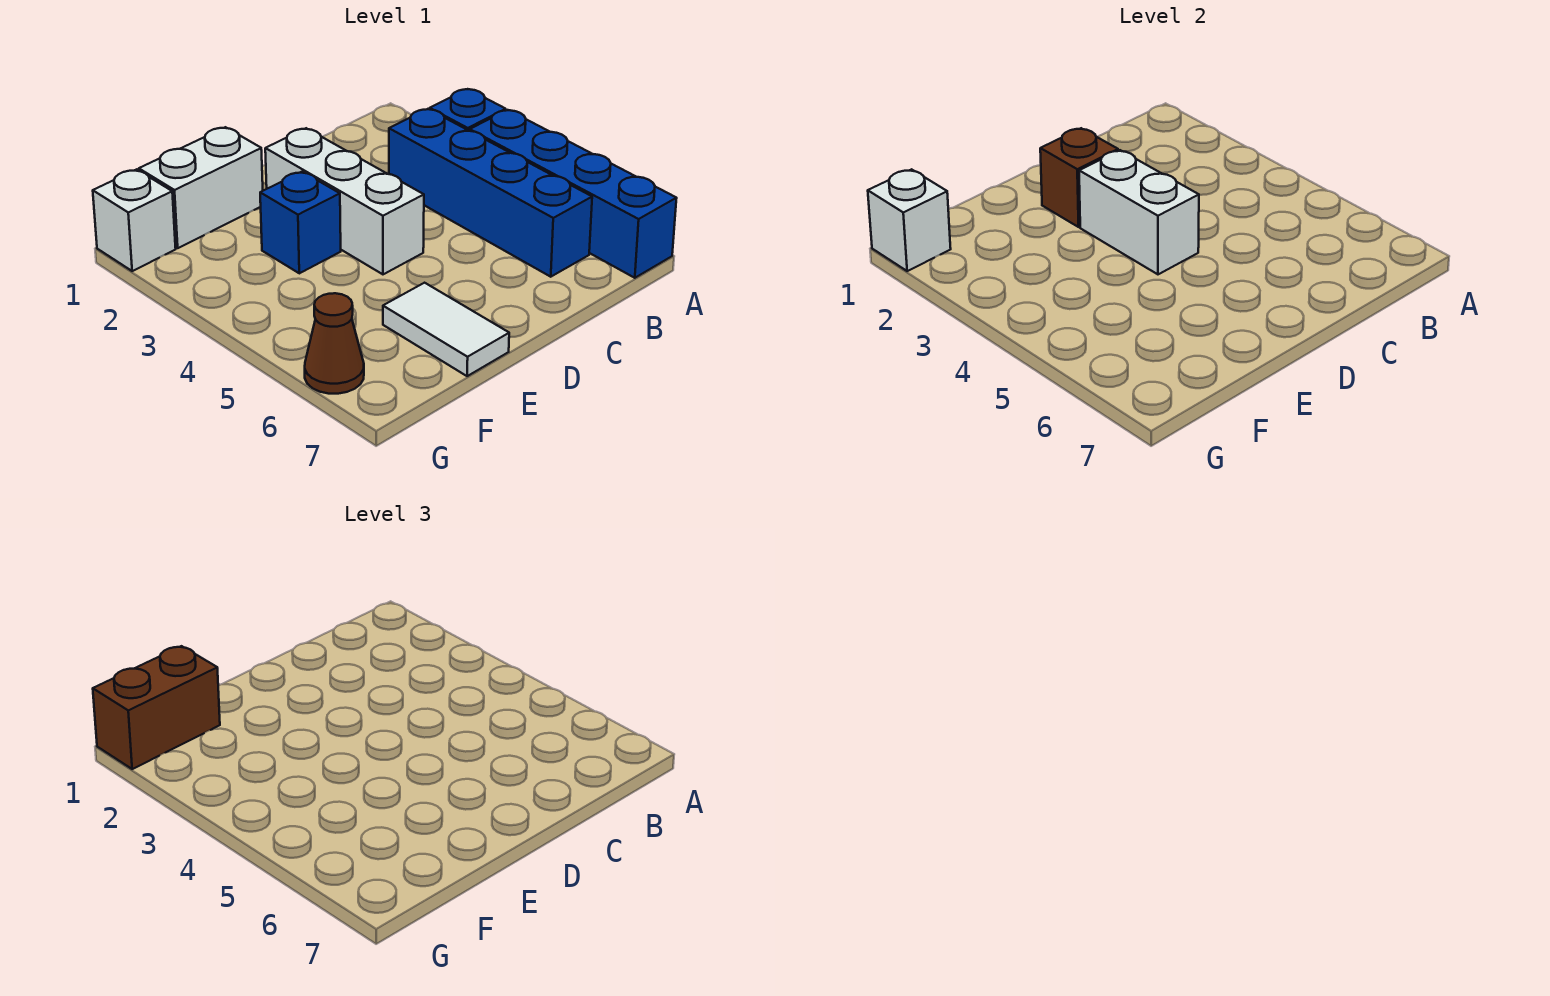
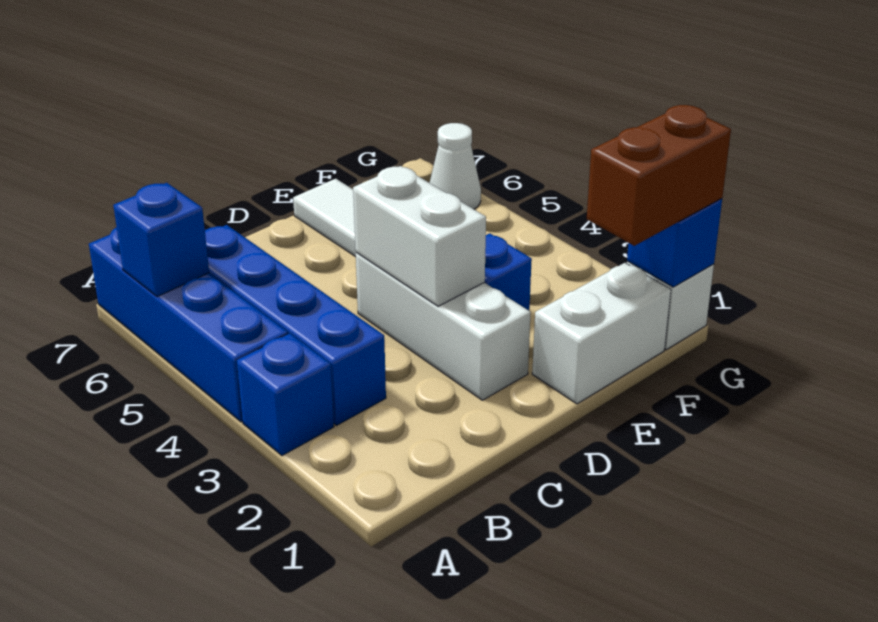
none -> blue brick A6 level 2
brown brick D2 level 2 -> none
white brick G1 level 2 -> blue brick G1 level 2
brown cone G6 level 1 -> white cone G6 level 1

